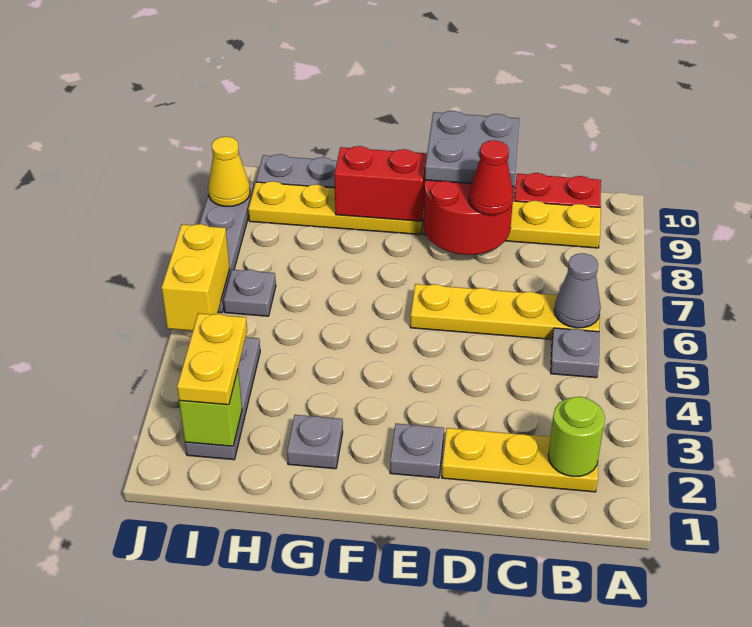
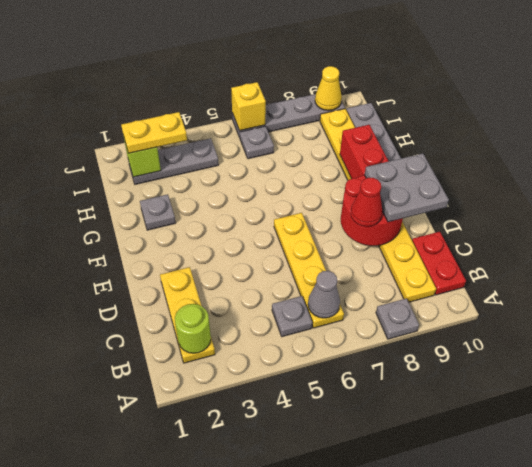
grey plate E2 level 1 -> grey plate A8 level 1
yellow brick J5:J6 level 2 -> yellow brick J6 level 2

